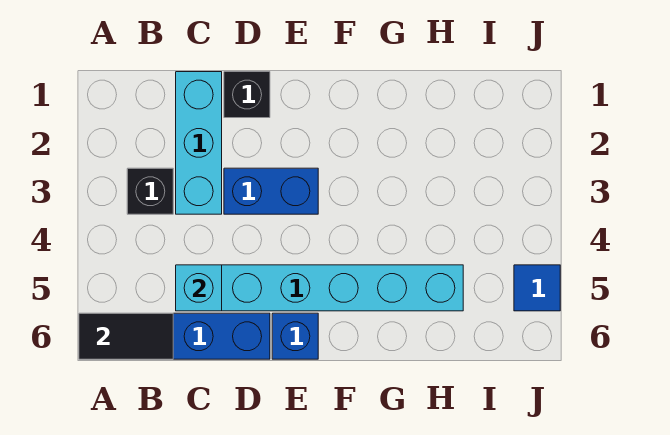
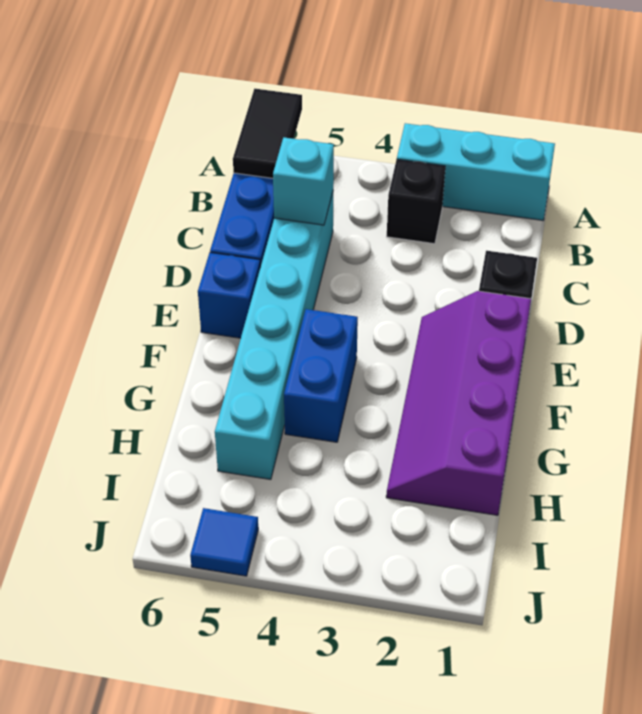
cyan brick C1:C3 level 1 -> cyan brick A1:A3 level 1
blue brick D3:E3 level 1 -> blue brick F4:G4 level 1
none -> purple slope E1:H2 level 1 top 1

